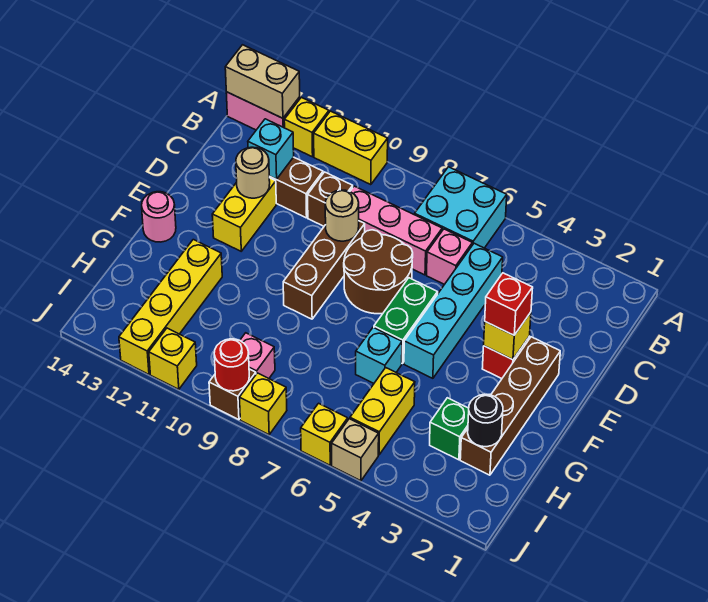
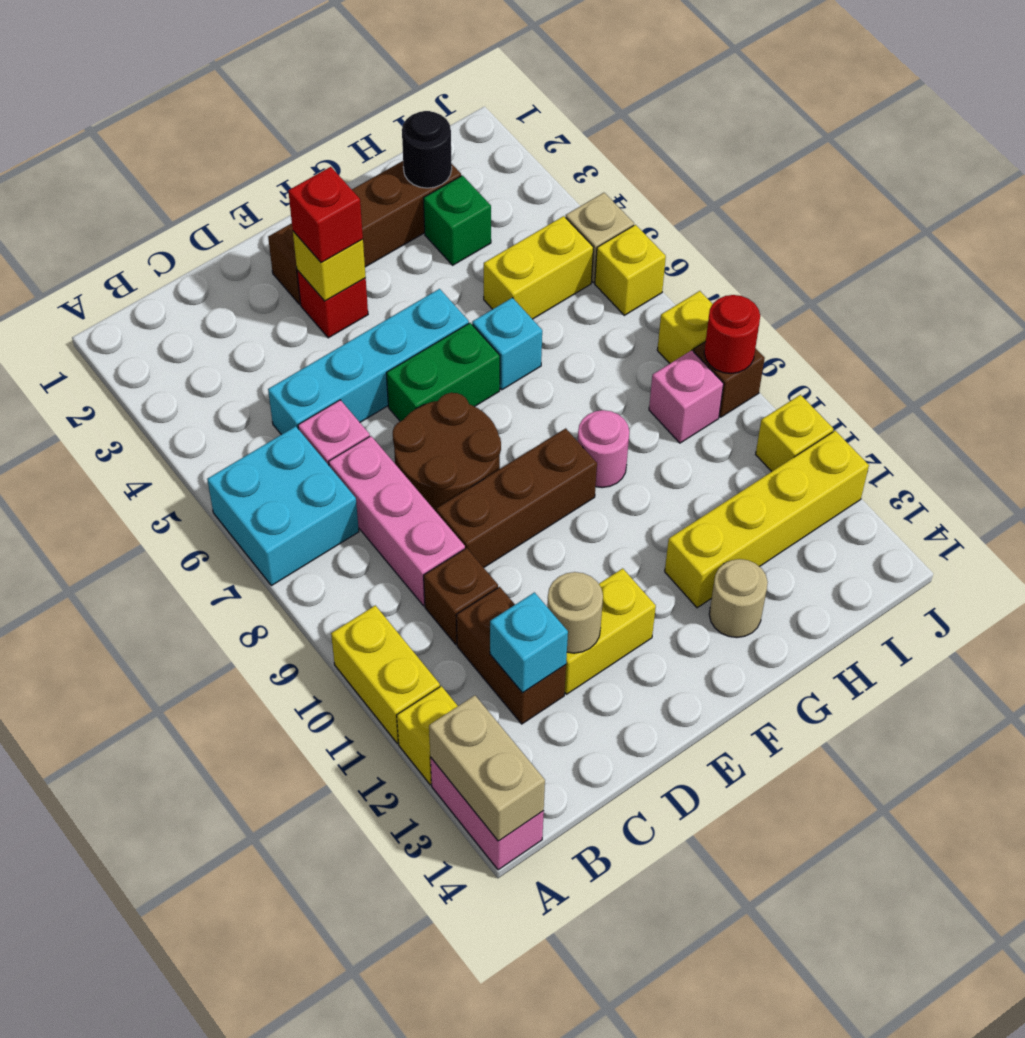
tan round brick D9 level 2 -> tan round brick G13 level 1
pink round brick F14 level 1 -> pink round brick G9 level 1

